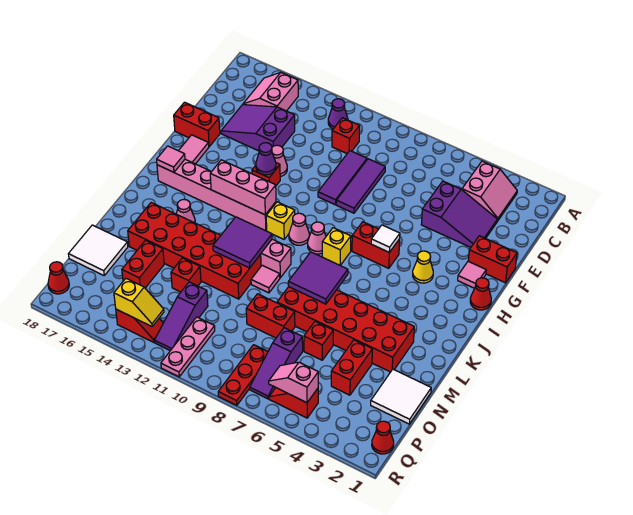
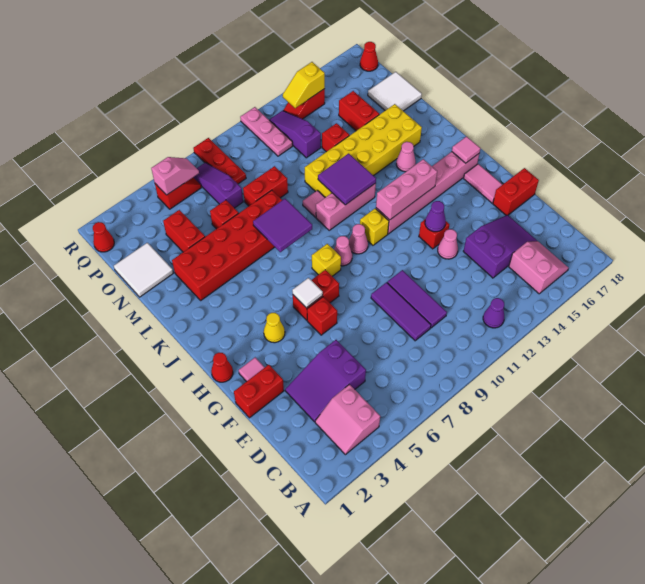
red brick C11 level 1 -> red brick G6 level 1
red brick L11:M16 level 1 -> yellow brick L11:M16 level 1

